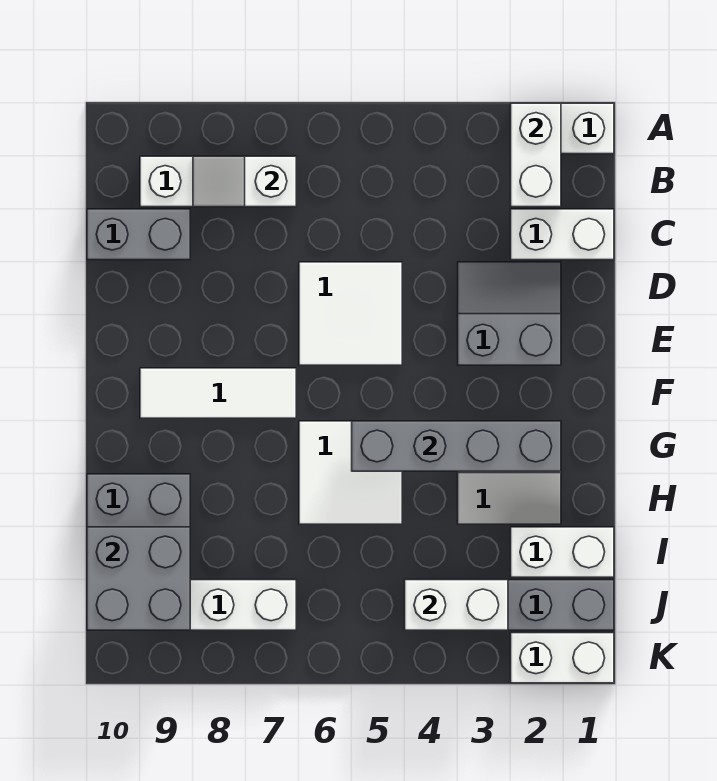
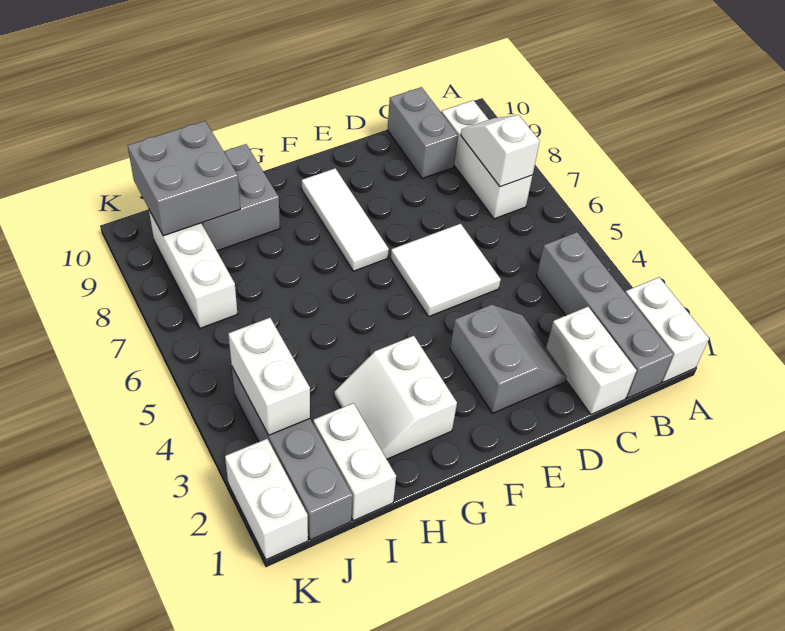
white brick A2:B2 level 2 -> none
grey brick G2:G5 level 2 -> grey brick B1:B4 level 1
white tile G5:H6 level 1 -> none

